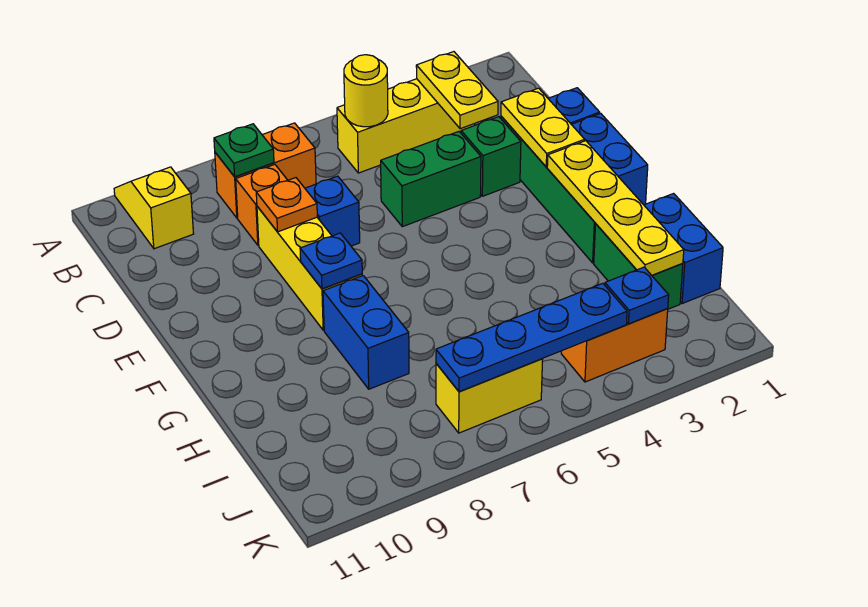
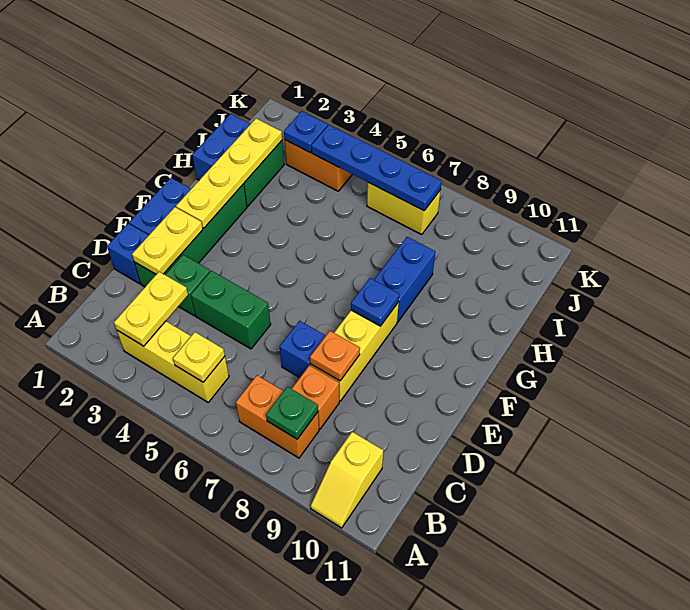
yellow round brick B5 level 2 -> yellow plate B5 level 2

